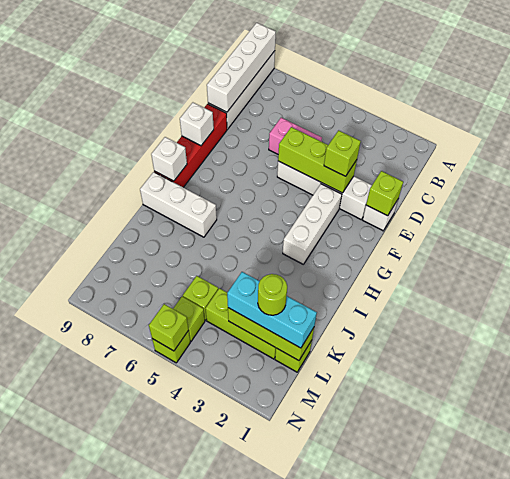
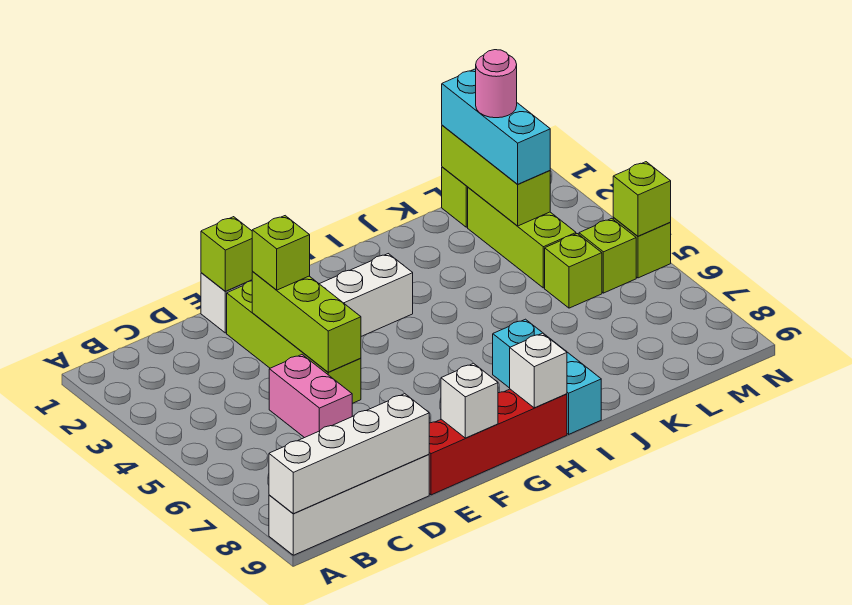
white brick E2:E5 level 1 -> lime brick E2:E5 level 1
white brick I7:I9 level 1 -> cyan brick I7:I9 level 1
lime round brick L2 level 4 -> pink round brick L2 level 4

